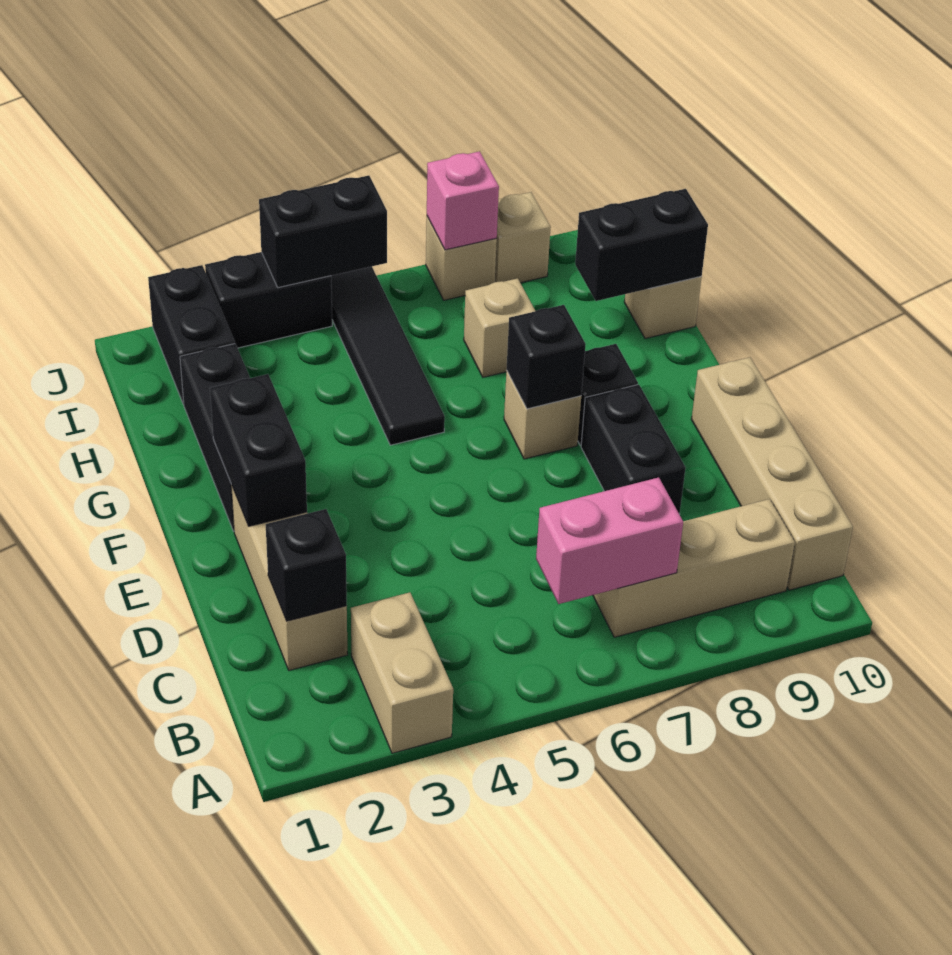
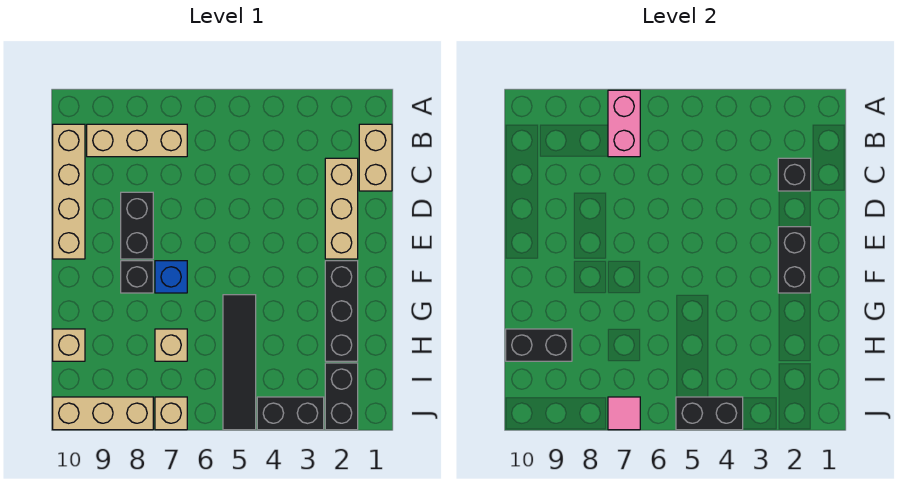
tan brick A3:B3 level 1 -> tan brick B1:C1 level 1
pink brick B6:B7 level 2 -> pink brick A7:B7 level 2
tan brick F7 level 1 -> blue brick F7 level 1
black brick F7 level 2 -> none
pink brick J7 level 2 -> pink tile J7 level 2
tan brick J8 level 1 -> tan brick J8:J10 level 1

